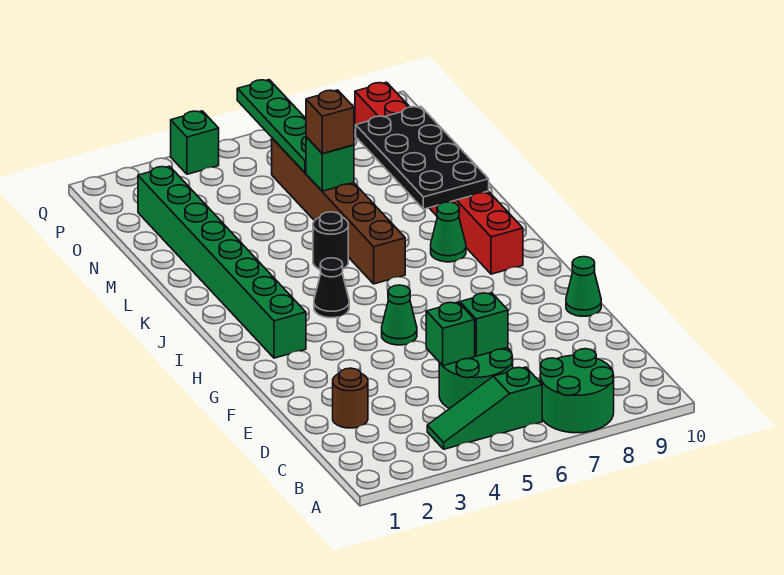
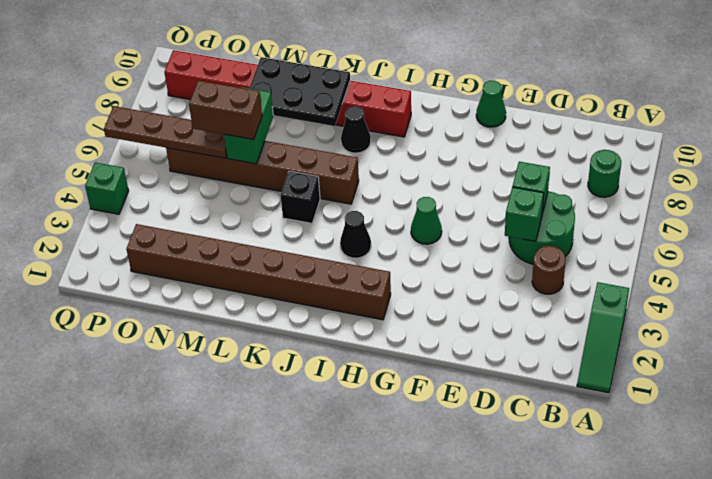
green round brick A7:B8 level 1 -> green round brick B8 level 1
green slope B4:B6 level 1 top 6 -> green slope A1:A3 level 1 top 3
brown round brick D2 level 1 -> brown round brick C4 level 1
green brick H2:O2 level 1 -> brown brick H2:O2 level 1
green cone J8 level 1 -> black cone J8 level 1
black round brick K5 level 1 -> black brick K5 level 1
black plate K8:N9 level 2 -> black plate K8:M9 level 2
green brick M6 level 2 -> green brick M6:M7 level 2
brown brick M6 level 3 -> brown brick M6:N6 level 3
green plate N6:Q6 level 2 -> brown plate N6:Q6 level 2

